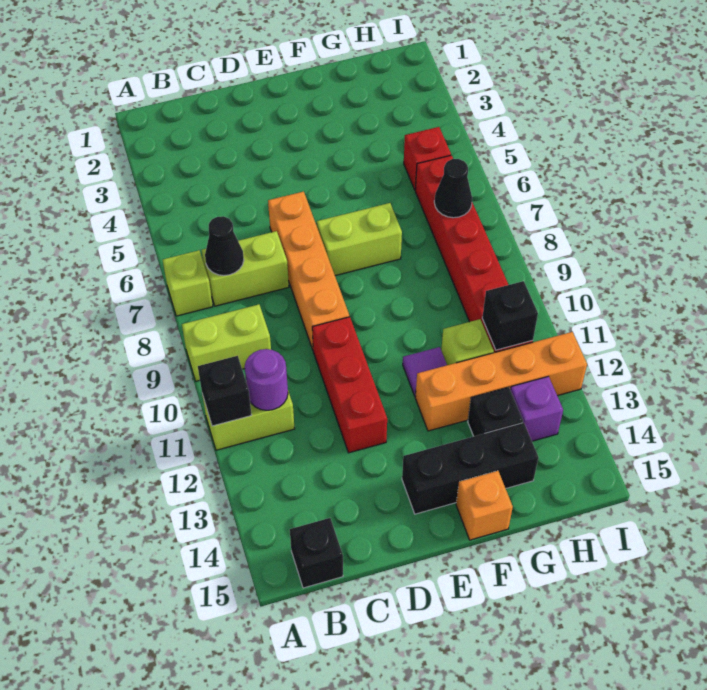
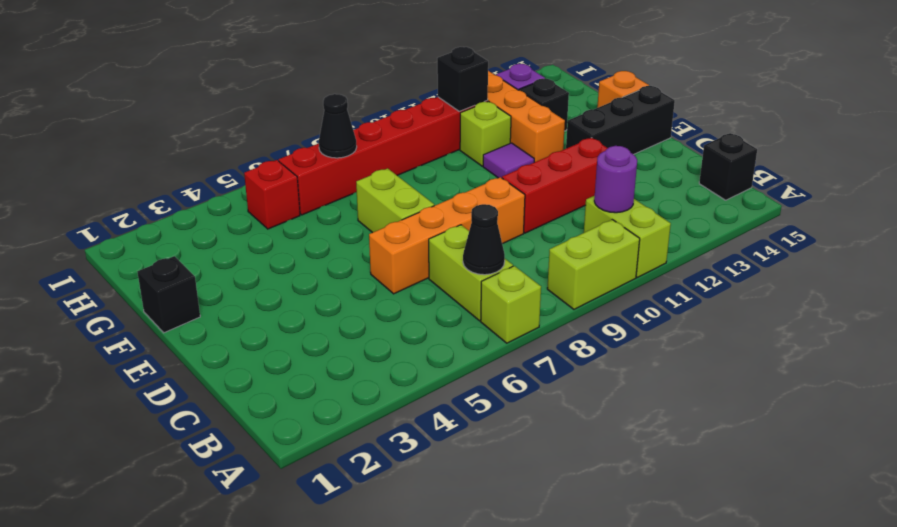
lime brick A9:B9 level 1 -> lime brick A9:A10 level 1
black brick A11 level 2 -> black brick F1 level 1
black brick E14:G14 level 1 -> black brick E13:E15 level 1

